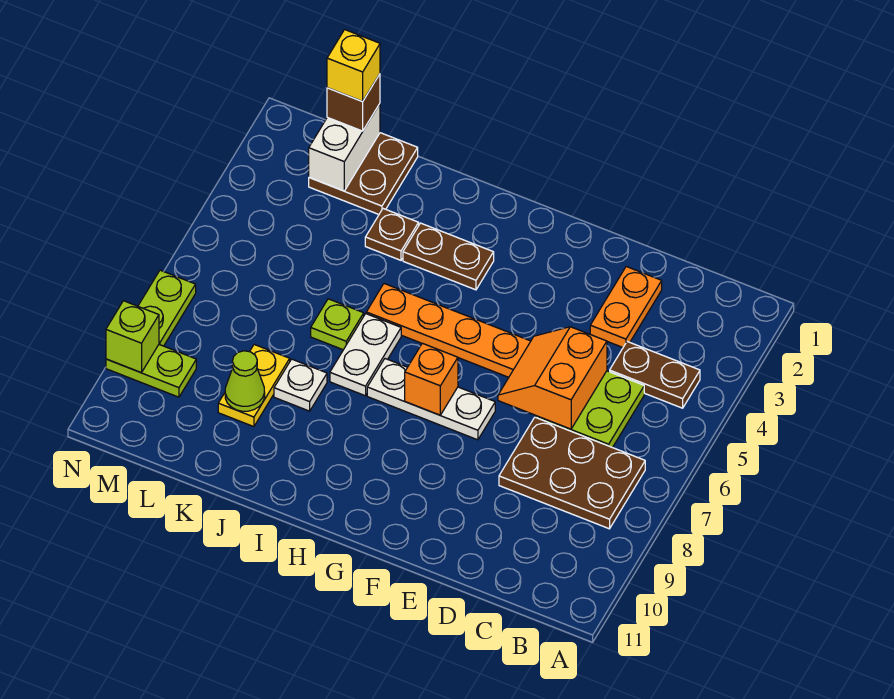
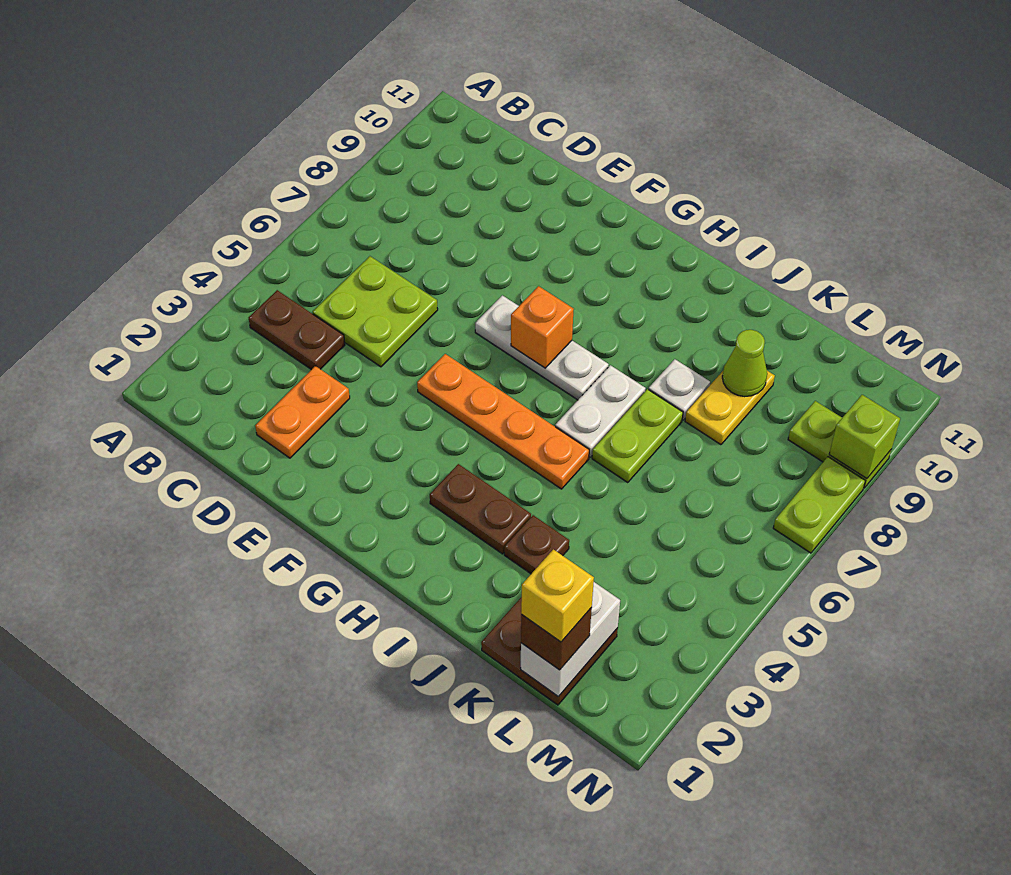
brown plate B7:D8 level 1 -> none
orange slope D5:E6 level 2 top D -> none
lime plate J6 level 1 -> lime plate J6:J7 level 1

